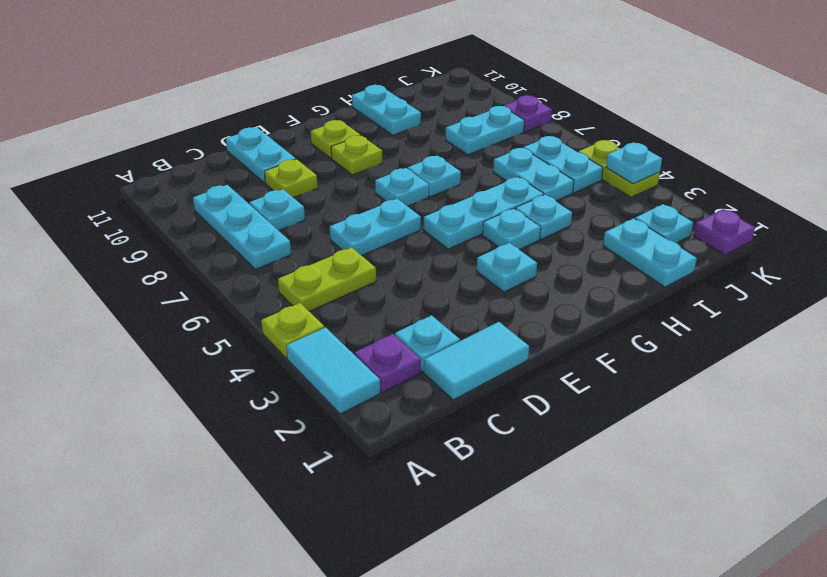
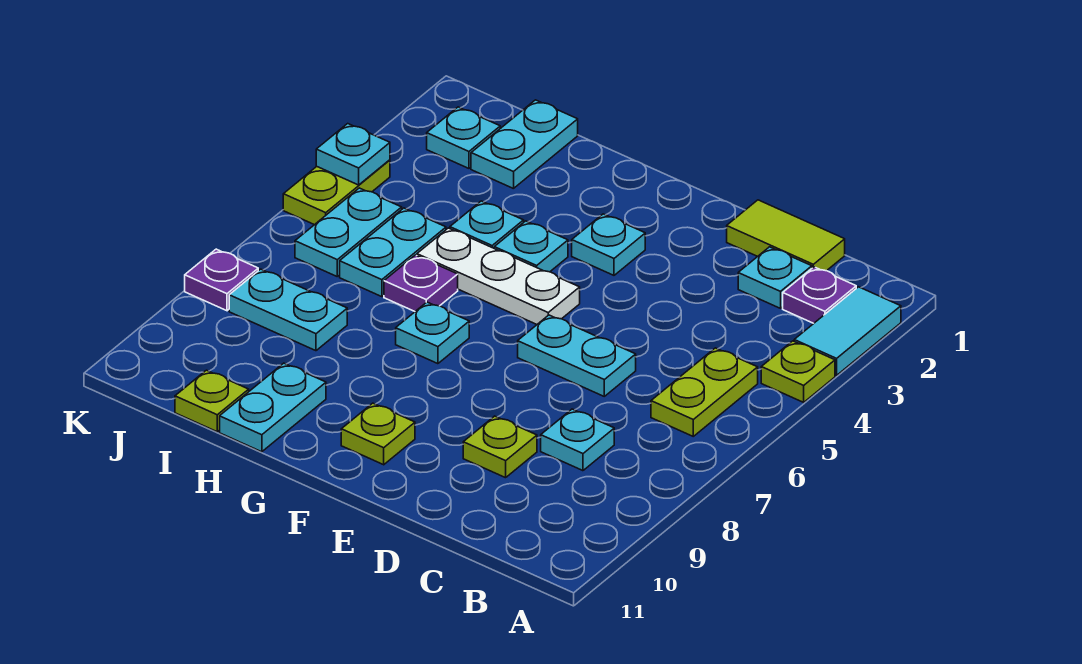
lime plate B5:C5 level 1 -> lime plate B5:B6 level 1
cyan plate B7:B9 level 1 -> none
cyan tile C1:D1 level 1 -> lime tile C1:D1 level 1
cyan plate D10:D11 level 1 -> none
cyan plate F5:H5 level 1 -> white plate F5:H5 level 1
cyan plate F7 level 1 -> none
lime plate F9 level 1 -> lime plate I11 level 1
purple plate K1 level 1 -> purple plate H6 level 1

